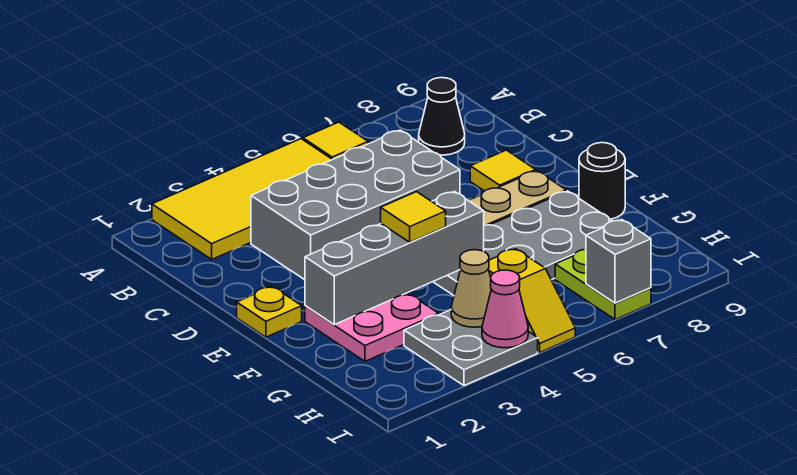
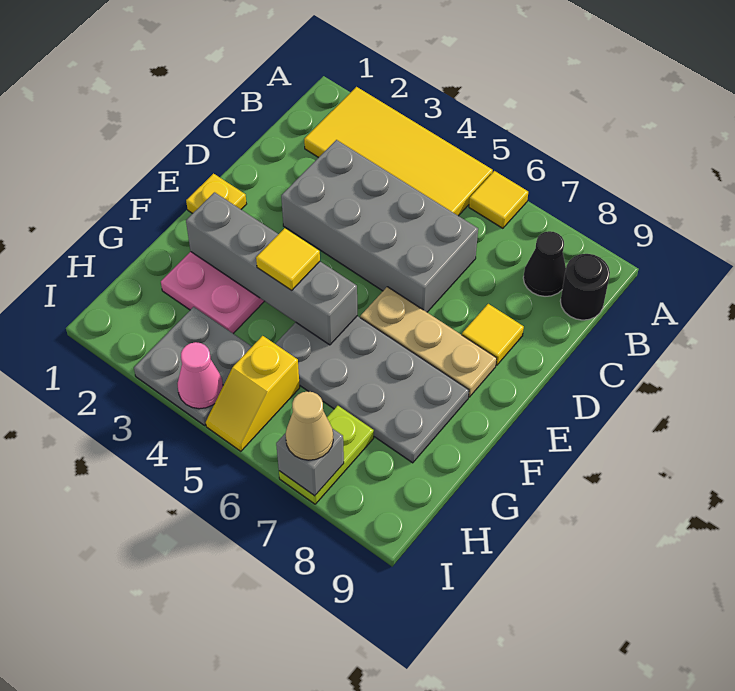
black round brick F9 level 1 -> black round brick B9 level 1
tan cone H4 level 2 -> tan cone I7 level 3

